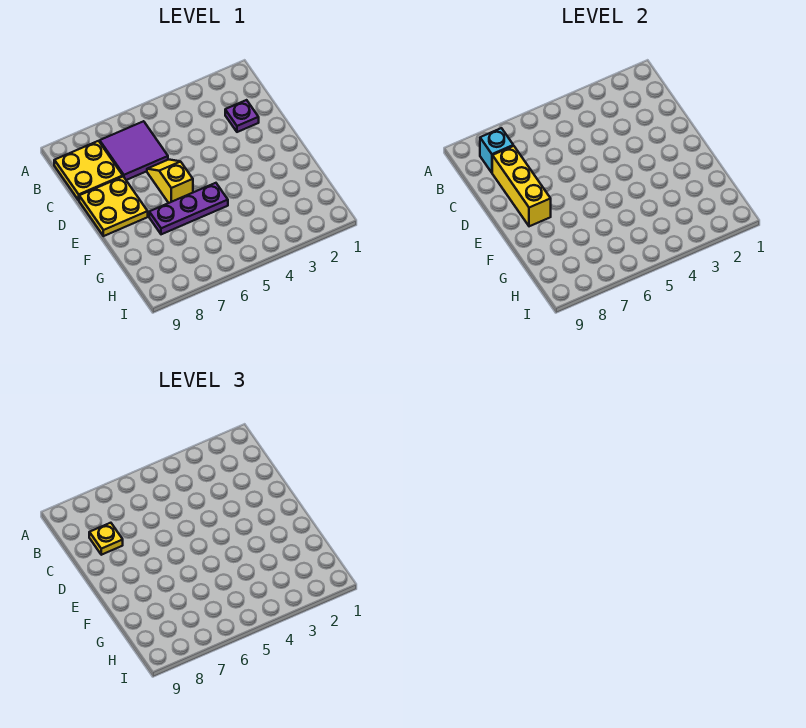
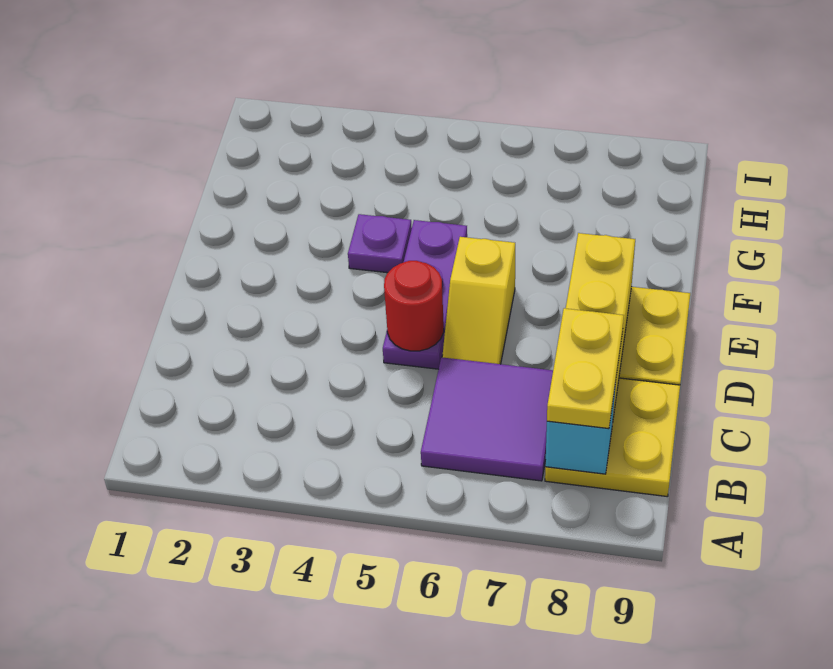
purple plate C2 level 1 -> purple plate F4 level 1
yellow plate C8 level 3 -> yellow plate B8:C8 level 3
none -> red round brick D5 level 2
purple plate F5:F7 level 1 -> purple plate D5:F5 level 1

